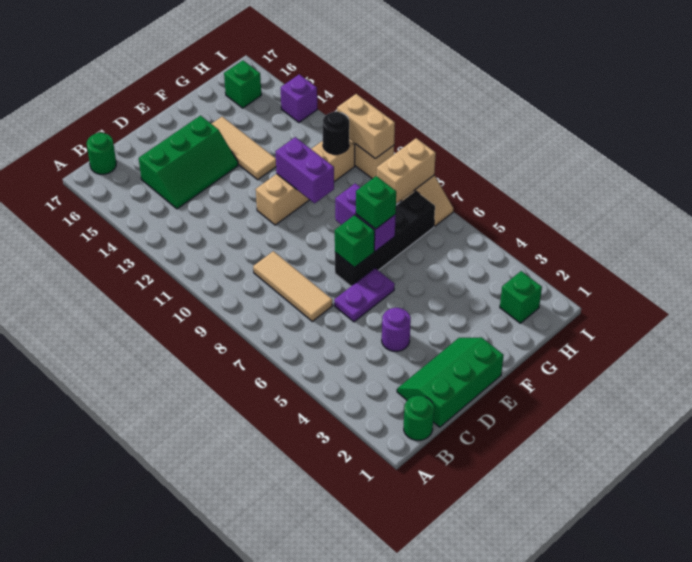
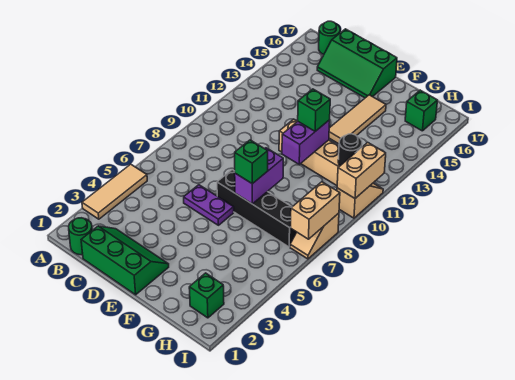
tan tile C7:C9 level 1 -> tan tile A3:A5 level 1
green slope C14:E15 level 1 top 15 -> green slope C16:E17 level 1 top 17
purple round brick D4 level 1 -> none
green brick E7 level 2 -> green brick F11 level 3
tan brick H8:I8 level 2 -> tan brick I7:I8 level 2
purple brick I14 level 1 -> none

